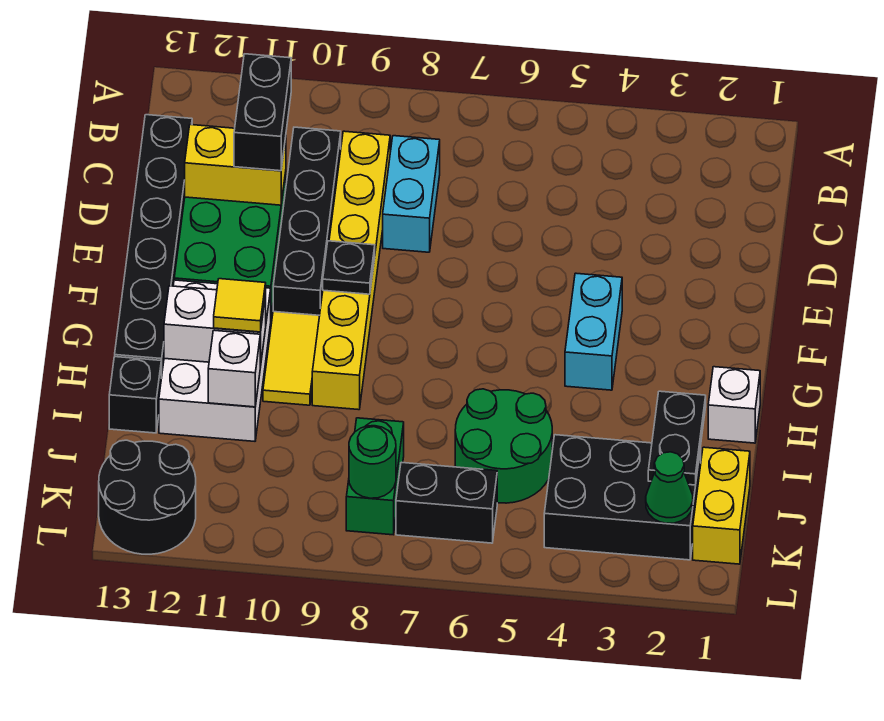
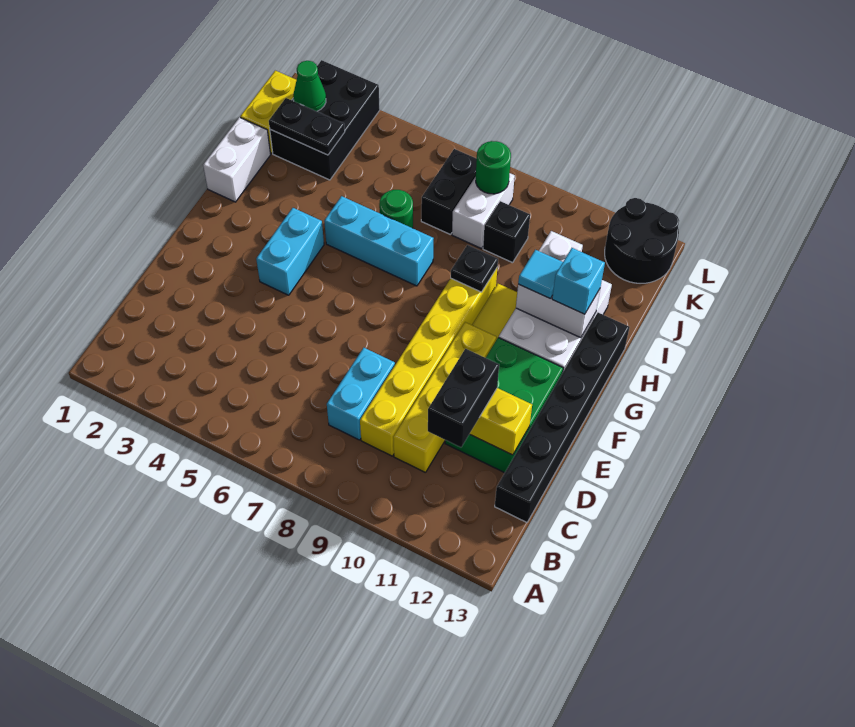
black brick C10:F10 level 1 -> yellow brick C10:F10 level 1
black plate F9 level 2 -> black plate H9 level 2
white brick H1 level 1 -> white brick H1:I1 level 1
none -> cyan brick H5:H7 level 1
yellow tile H11 level 3 -> cyan tile H11 level 3
none -> cyan brick H12 level 3
black plate I2:J2 level 2 -> black plate J2:J3 level 2
green round brick I5:J6 level 1 -> green round brick I6 level 1
black brick I13 level 1 -> black brick J9 level 1
black brick J2:K4 level 1 -> black brick J2:L3 level 1
green brick J8:K8 level 1 -> white brick J8:K8 level 1
black brick K6:K7 level 1 -> black brick J7:K7 level 1

